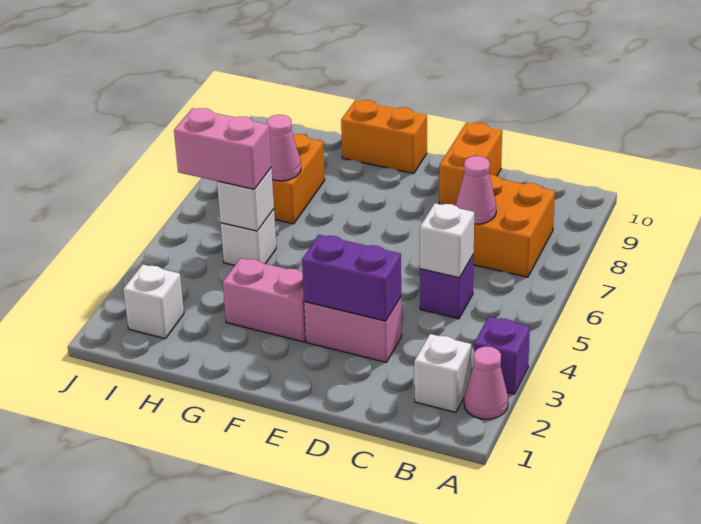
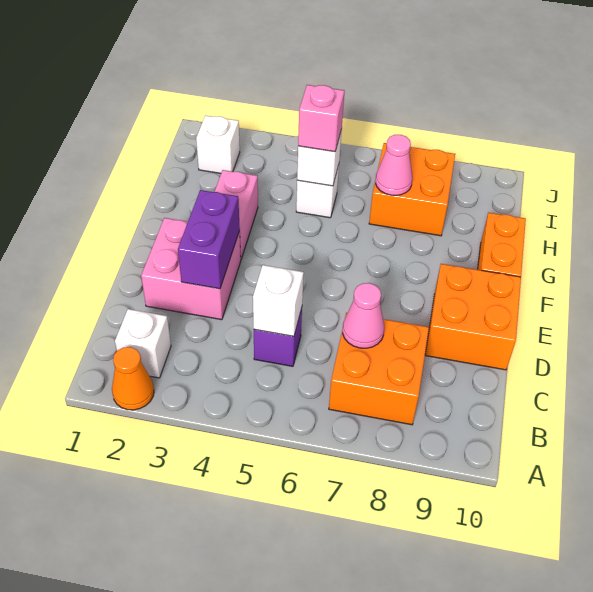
pink cone A2 level 1 -> orange cone A2 level 1
purple brick A3 level 1 -> none
pink brick D3:E3 level 1 -> pink brick D2:E3 level 1
orange brick D9:D10 level 1 -> orange brick D9:E10 level 1
pink brick H5:I5 level 3 -> pink brick H5 level 3

